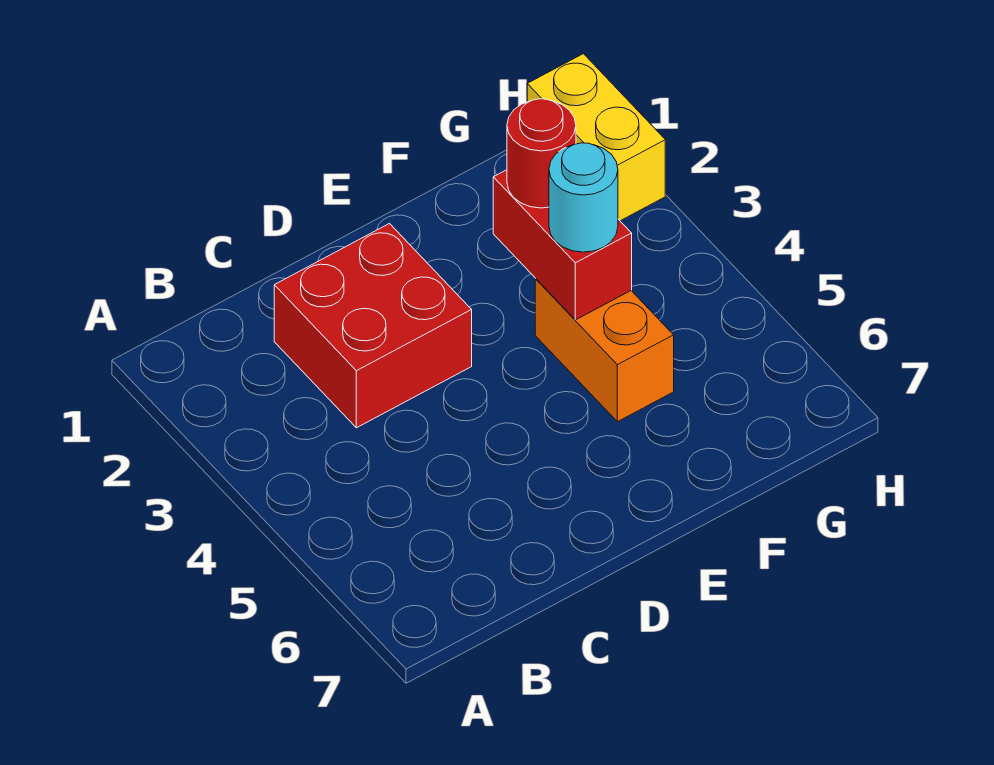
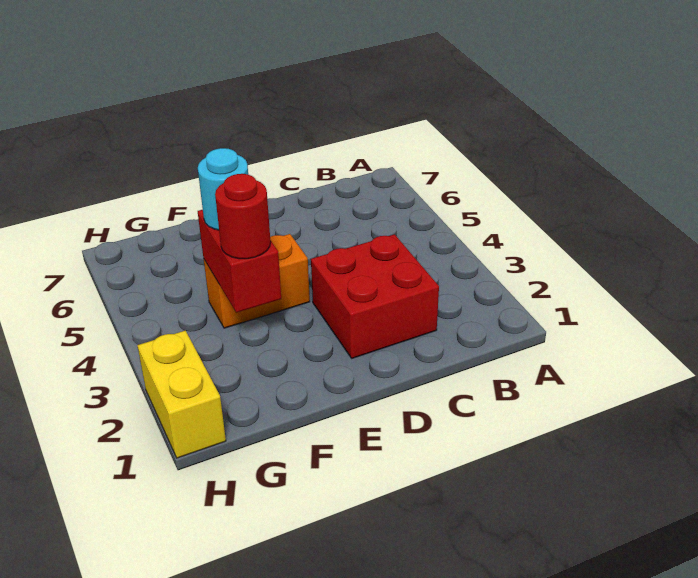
orange brick F4:F5 level 1 -> orange brick E4:F4 level 1

